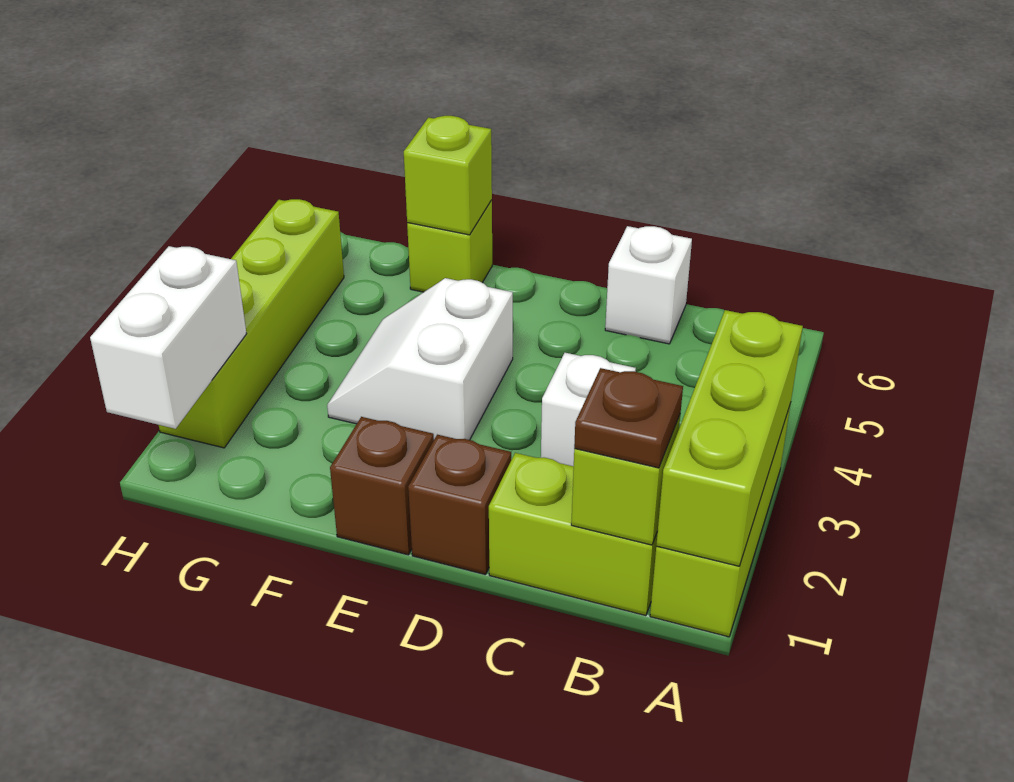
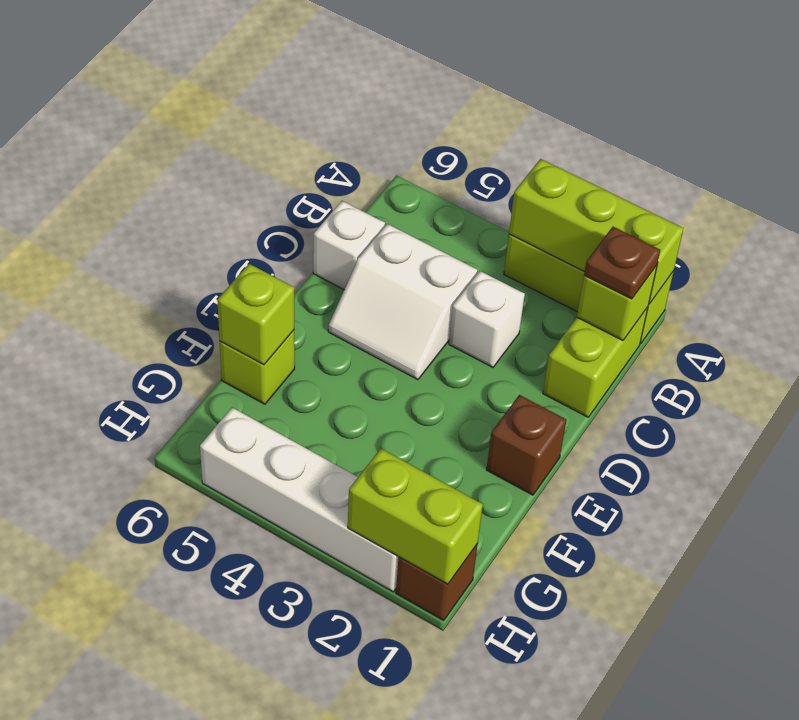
brown brick D1 level 1 -> brown brick H1 level 1
white slope E3:F4 level 1 top E -> white slope C4:D5 level 1 top C
white brick H1:H2 level 2 -> lime brick H1:H2 level 2
lime brick H2:H5 level 1 -> white brick H2:H5 level 1

